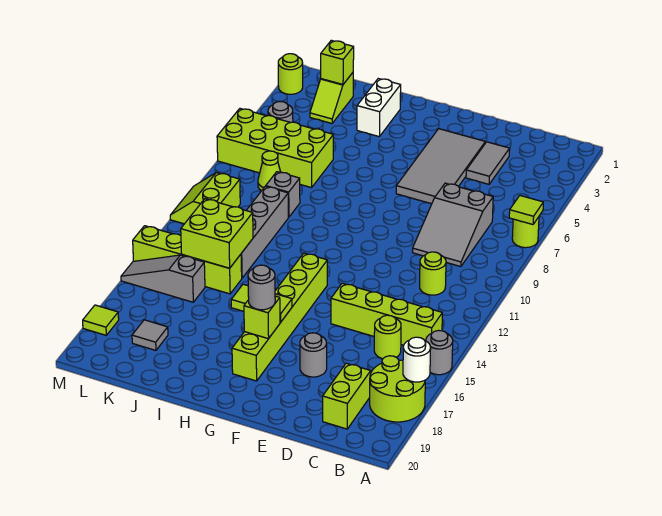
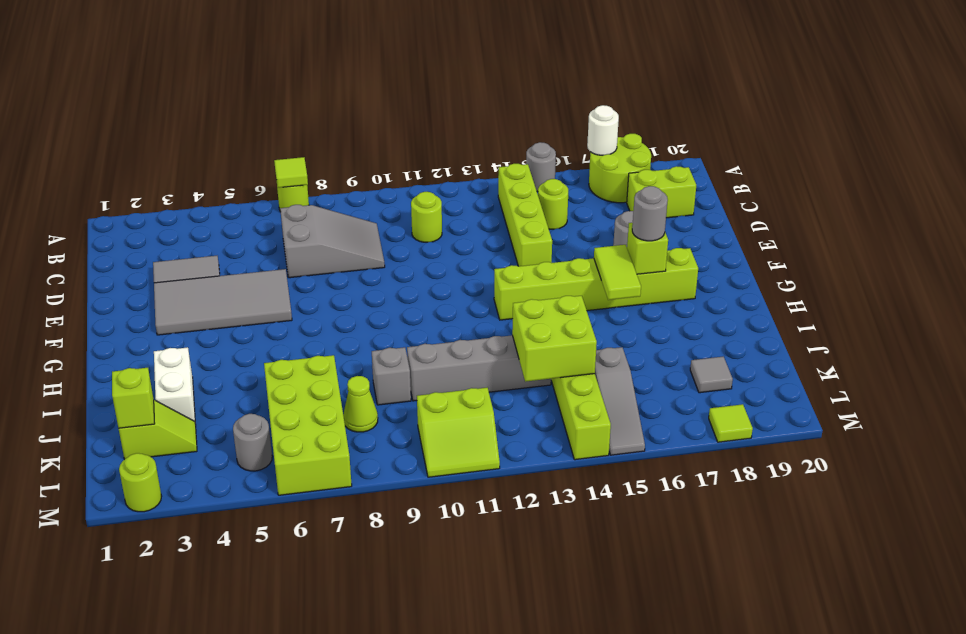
white brick I2:I3 level 1 -> white brick I3:J3 level 1

